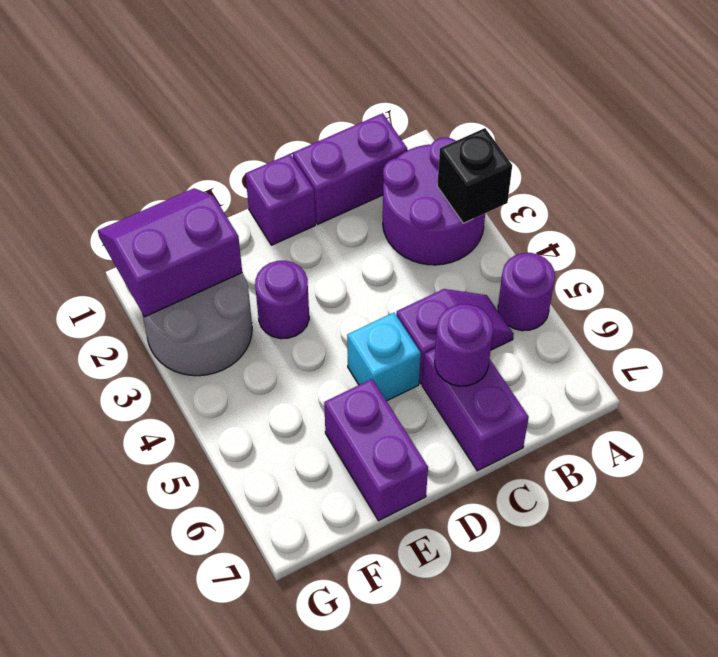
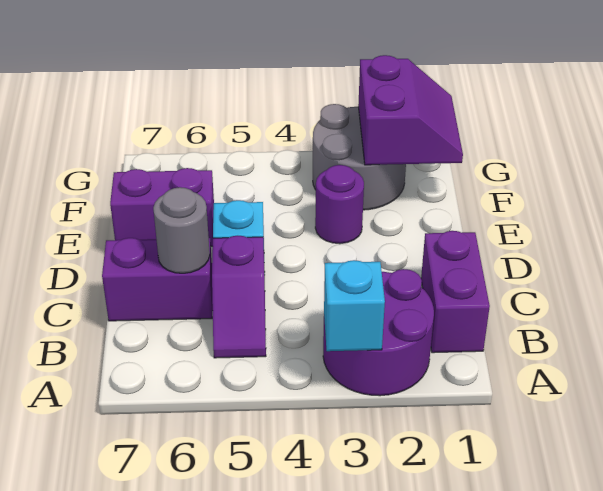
black brick A3 level 2 -> cyan brick A3 level 2
purple round brick A5 level 1 -> none
purple round brick C6 level 2 -> grey round brick C6 level 2
purple brick D1 level 1 -> none

